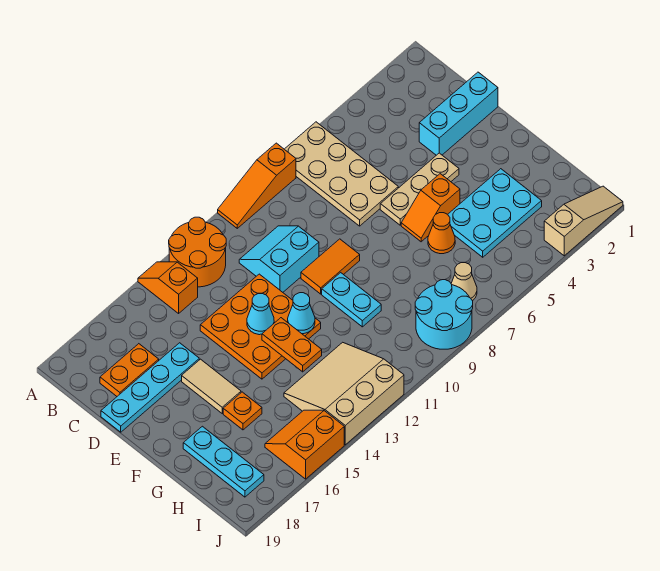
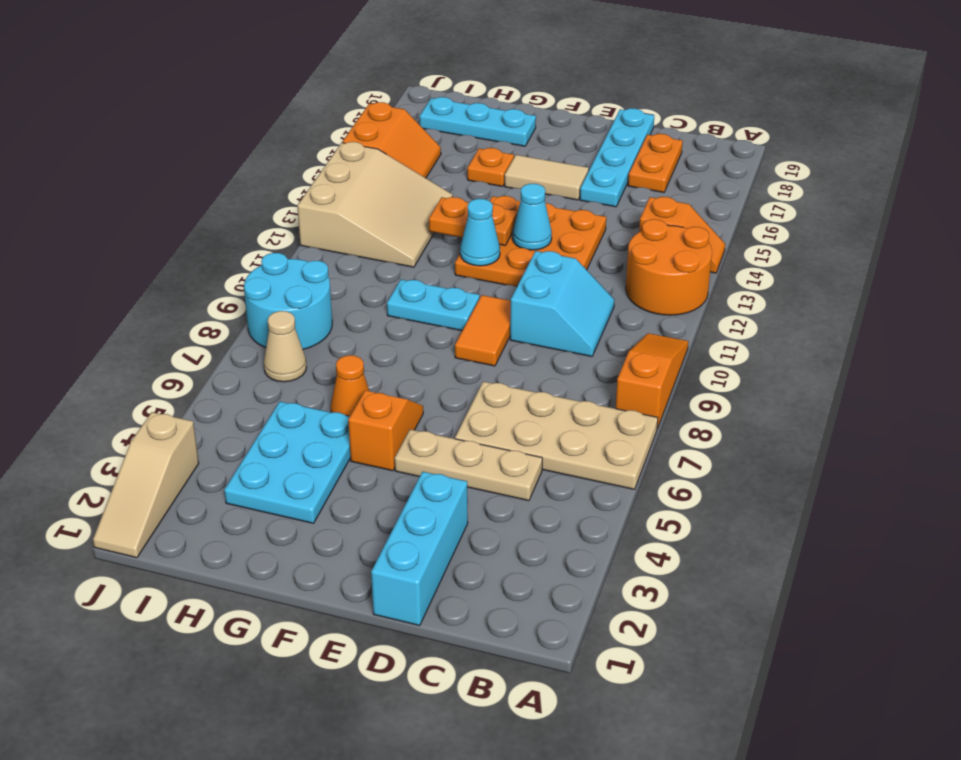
tan plate E4:E6 level 1 -> tan plate C5:E5 level 1

